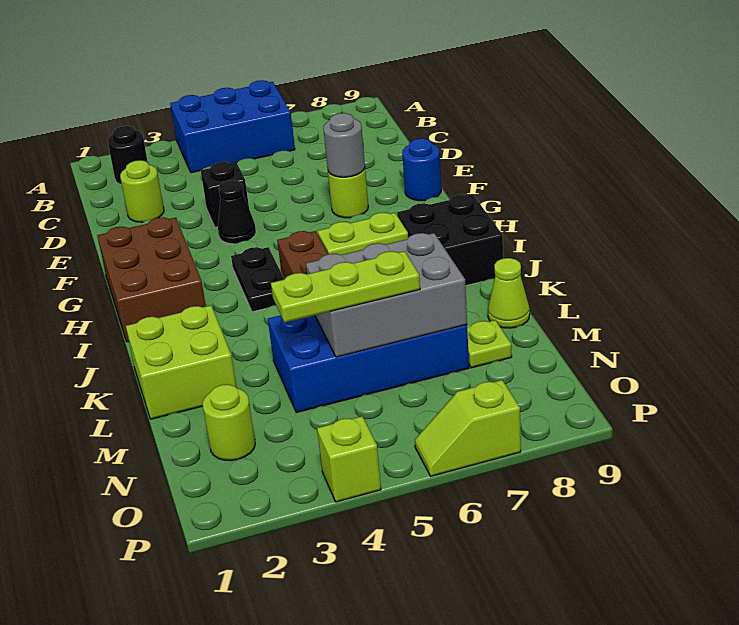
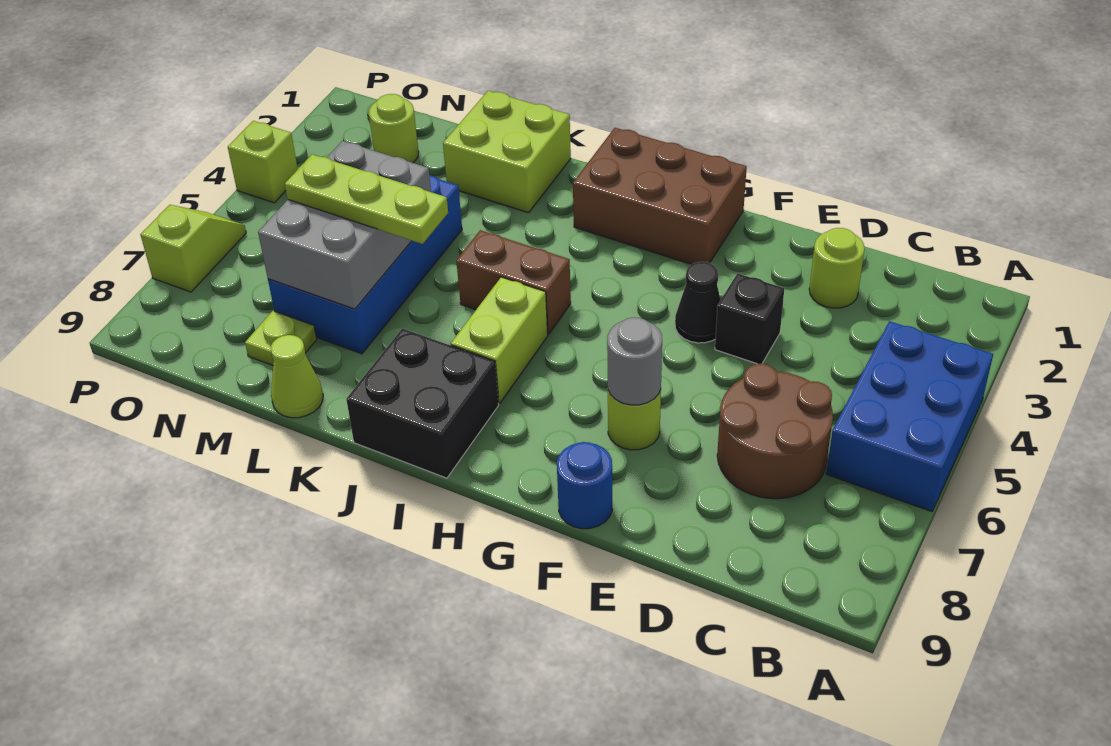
black round brick B2 level 1 -> none
none -> brown round brick C6:D7 level 1
black plate H4:I4 level 1 -> none
lime plate M4:M6 level 3 -> lime plate K6:M6 level 3

